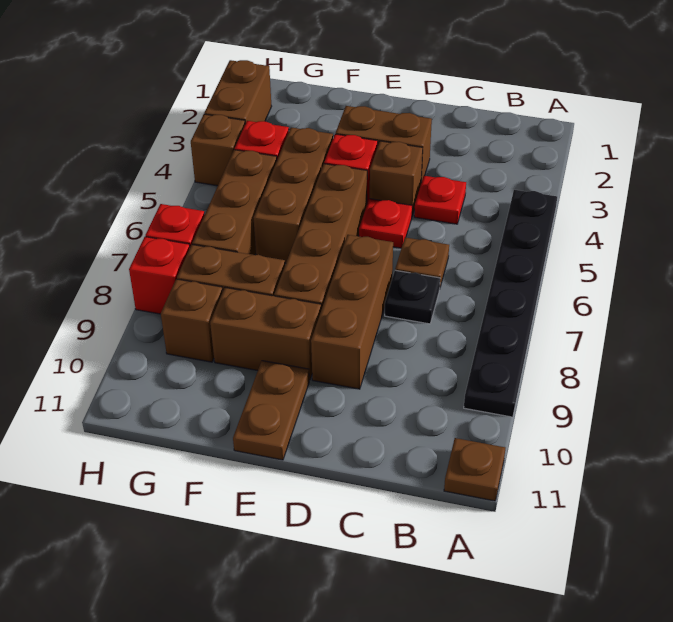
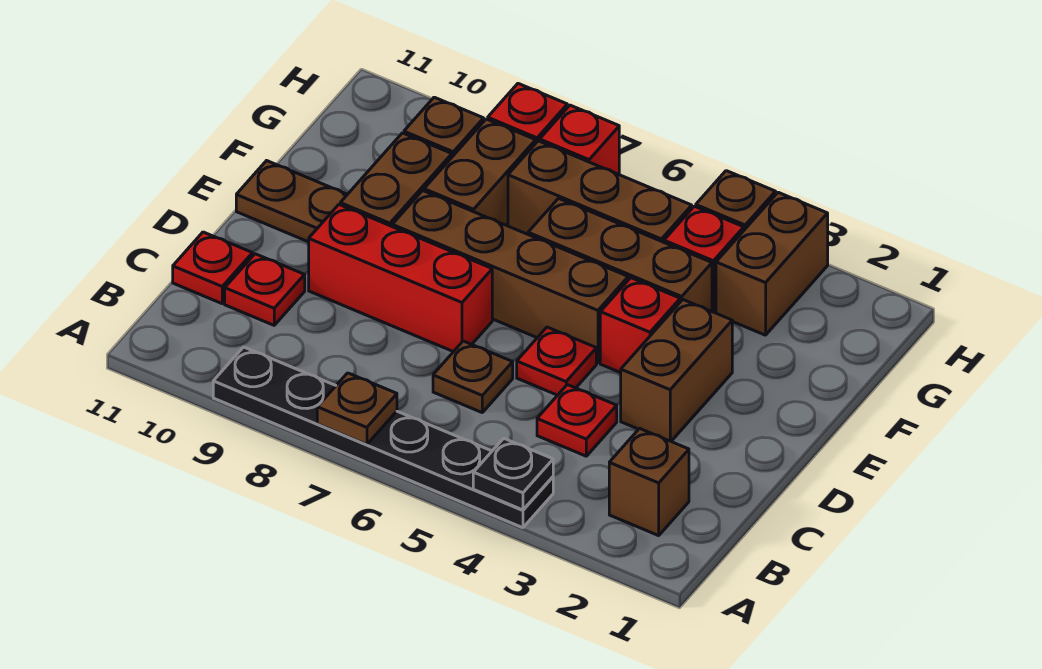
brown plate A11 level 1 -> brown plate A7 level 2
black plate C7 level 1 -> black plate A4 level 2
none -> red plate C10 level 1
none -> red plate C11 level 1
brown brick D4 level 1 -> brown brick B2 level 1
brown brick D7:D9 level 1 -> red brick D7:D9 level 1
brown brick H2:H3 level 1 -> brown brick G3:H3 level 1

